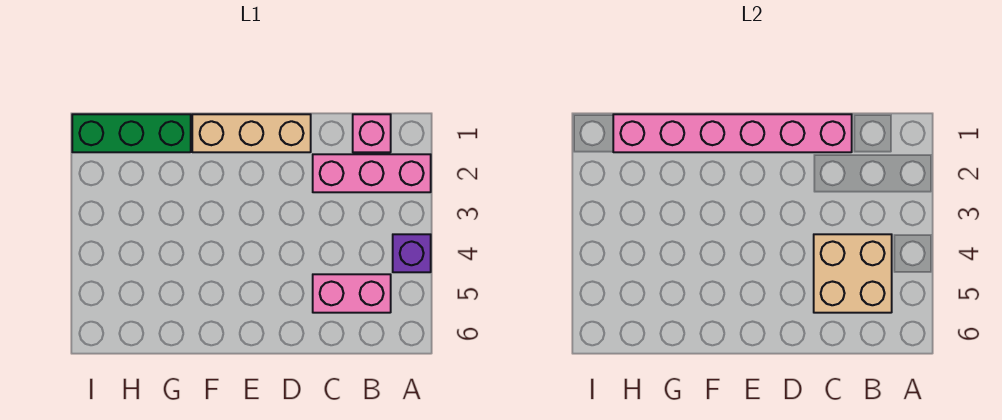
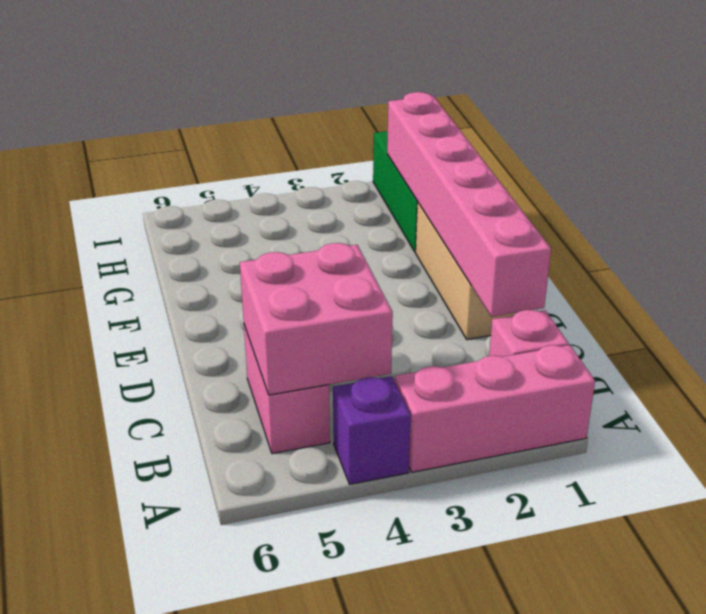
pink brick A2:C2 level 1 -> pink brick A1:A3 level 1
tan brick B4:C5 level 2 -> pink brick B4:C5 level 2

